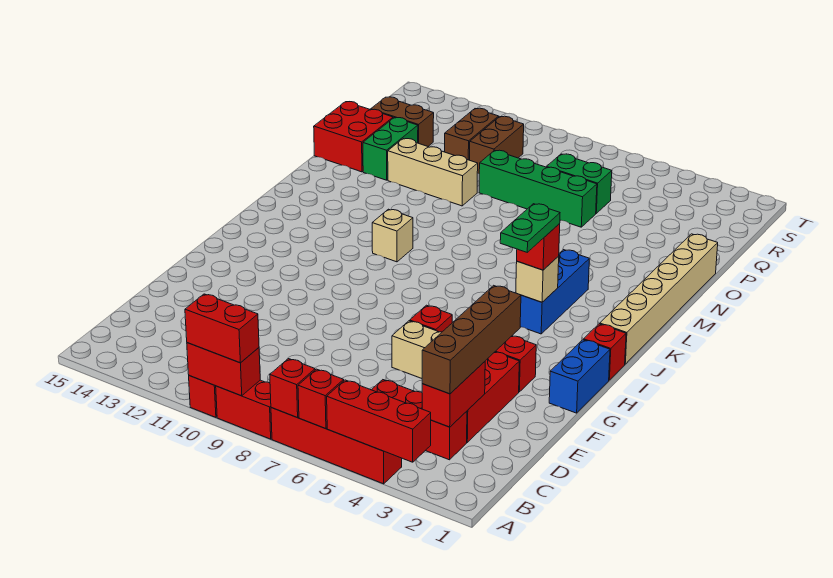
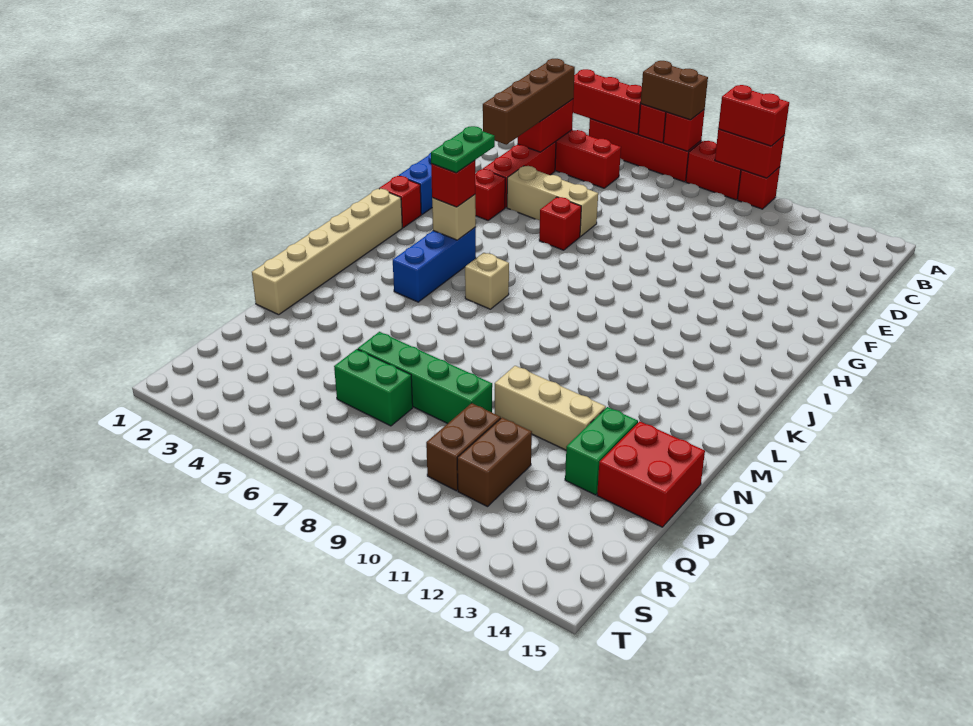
tan brick K10 level 1 -> tan brick K6 level 1
brown brick Q13:Q14 level 1 -> brown brick A6:A7 level 3

